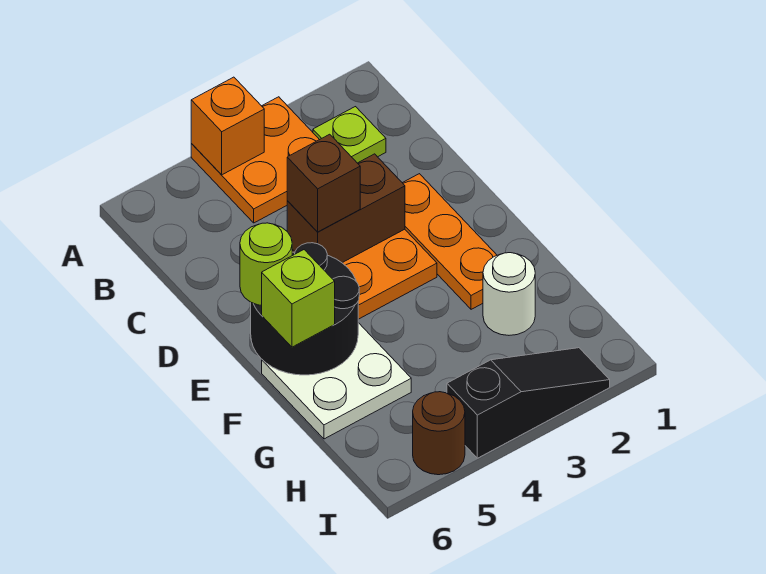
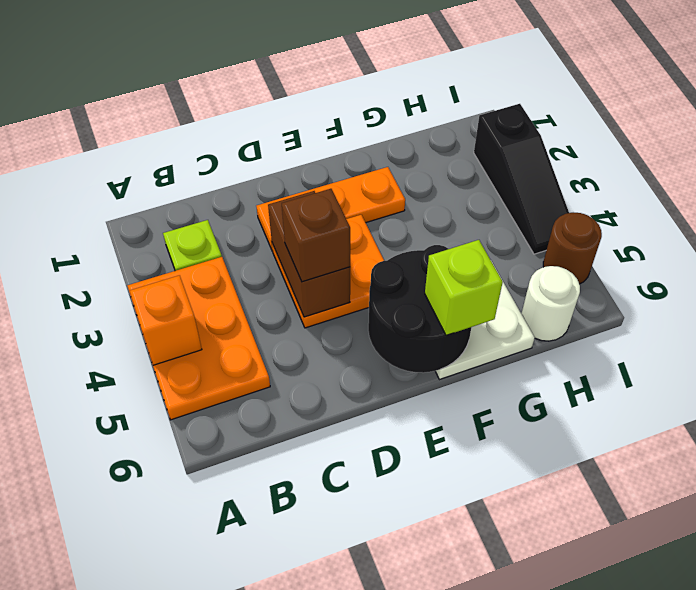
orange plate A3:B4 level 1 -> orange plate A3:B5 level 1
lime round brick E6 level 3 -> none
white round brick G2 level 1 -> white round brick H6 level 1
black slope I2:I4 level 1 top 4 -> black slope I2:I4 level 1 top 2

